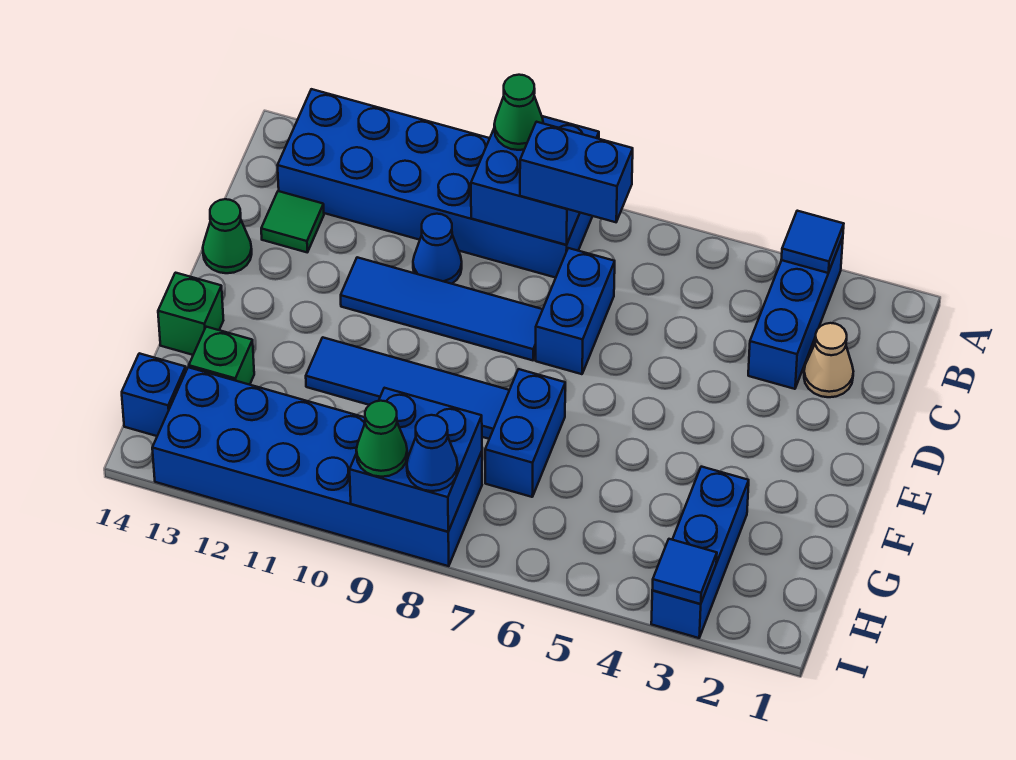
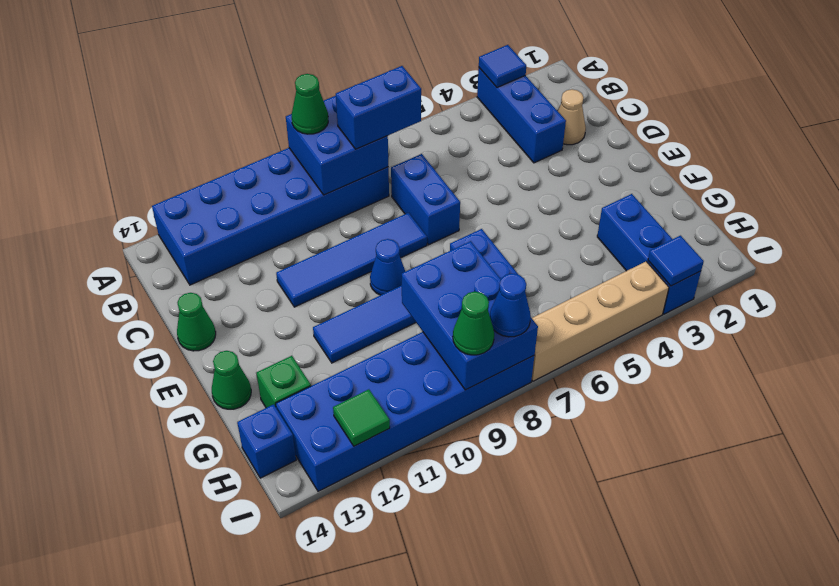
blue cone C10 level 1 -> blue cone E9 level 1
green tile C13 level 1 -> green tile I12 level 2
green brick F14 level 1 -> green cone F14 level 1
blue brick H8:I9 level 2 -> blue brick G8:I9 level 2
none -> tan brick I4:I7 level 1

